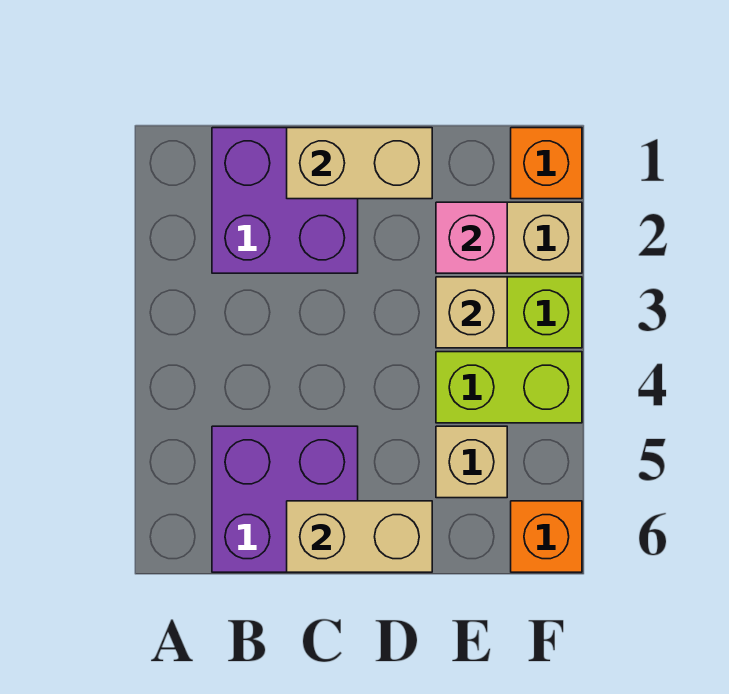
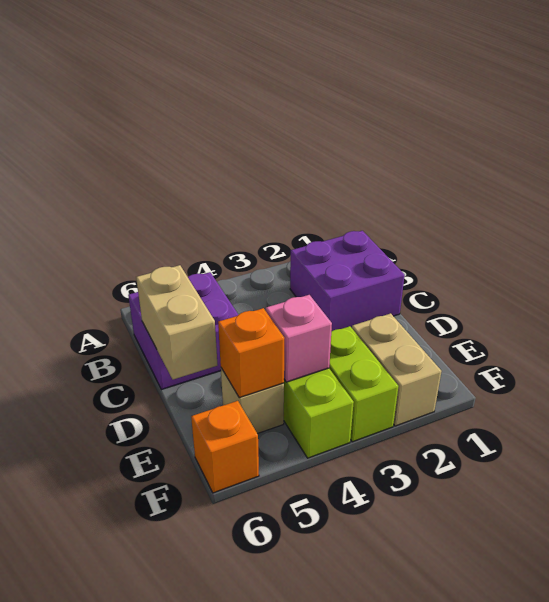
tan brick C1:D1 level 2 -> none
pink brick E2 level 2 -> pink brick E4 level 2
tan brick E3 level 2 -> none
orange brick F1 level 1 -> orange brick E5 level 2

